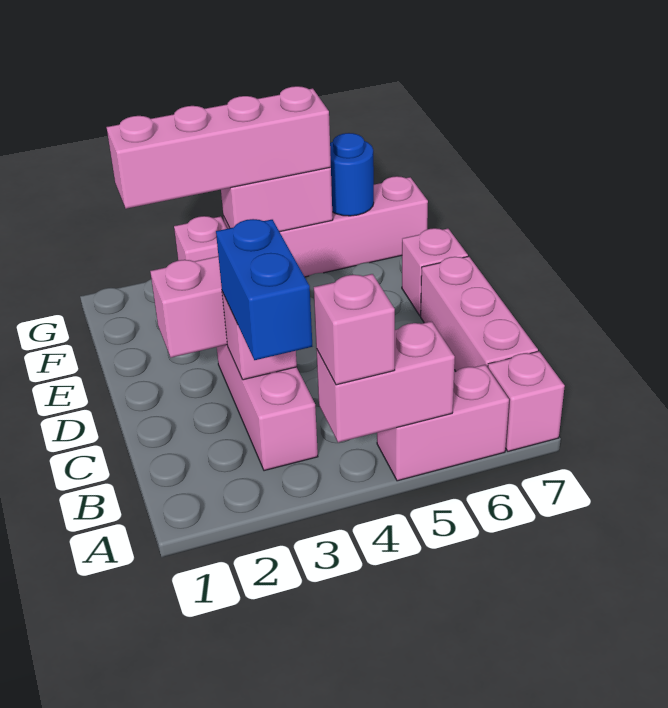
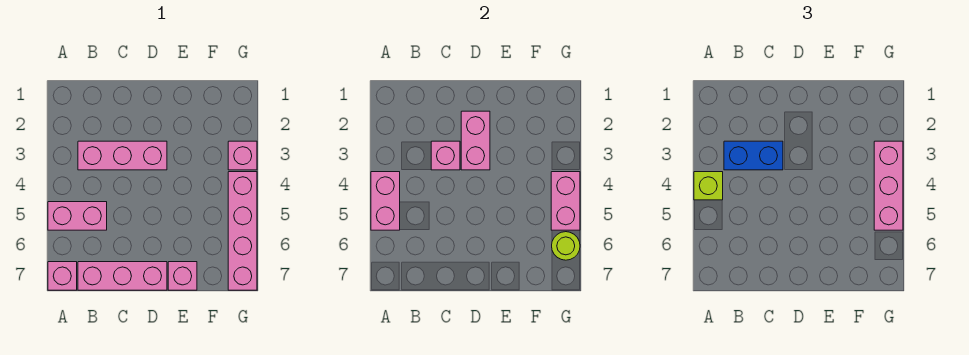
pink brick A4 level 3 -> lime brick A4 level 3
pink brick A5:A6 level 1 -> pink brick A5:B5 level 1
pink brick G2:G5 level 3 -> pink brick G3:G5 level 3
blue round brick G6 level 2 -> lime round brick G6 level 2

